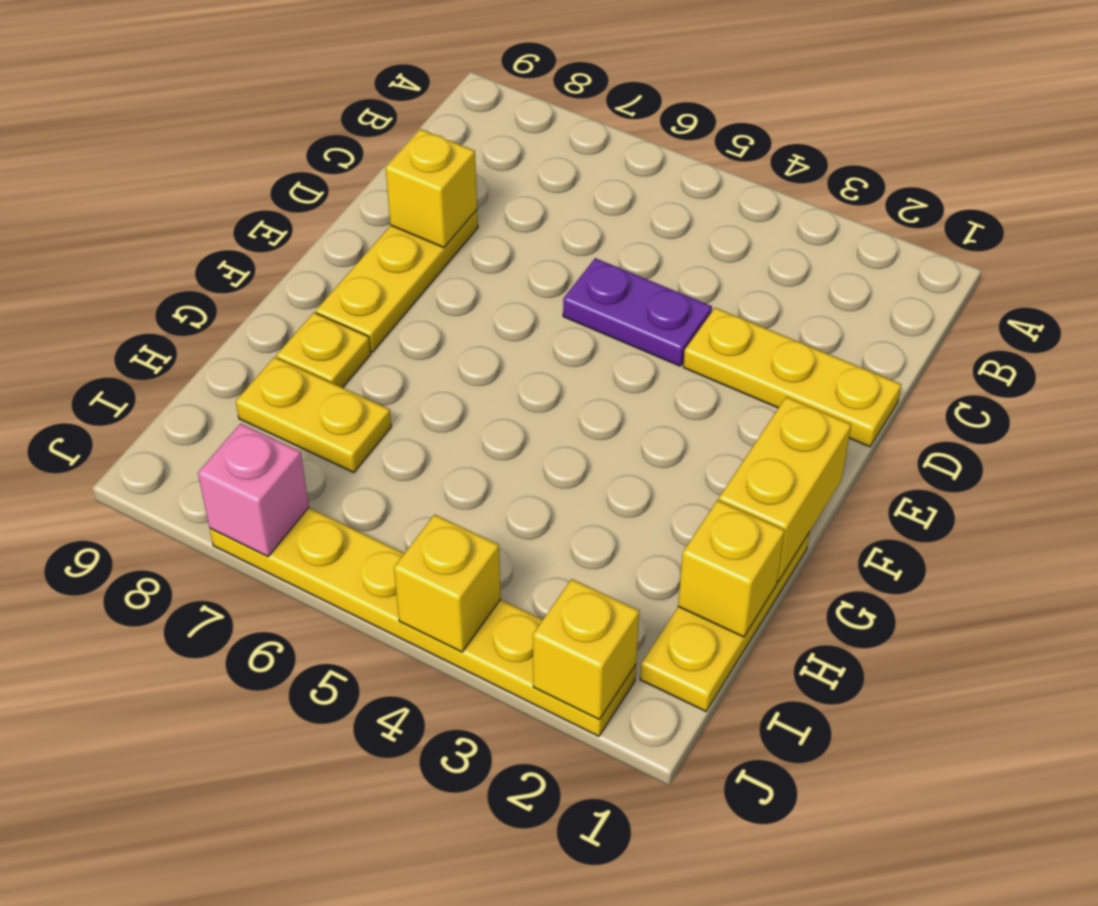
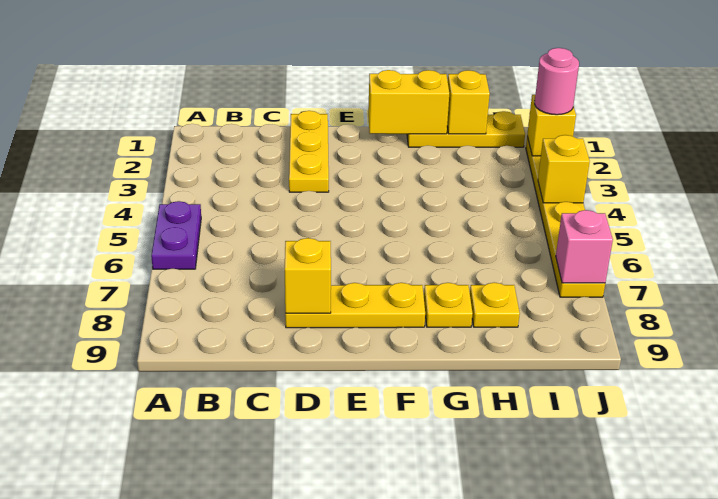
purple plate D4:D5 level 1 -> purple plate A5:A6 level 1
yellow plate H7:H8 level 1 -> yellow plate H8 level 1
none -> pink round brick J2 level 3

